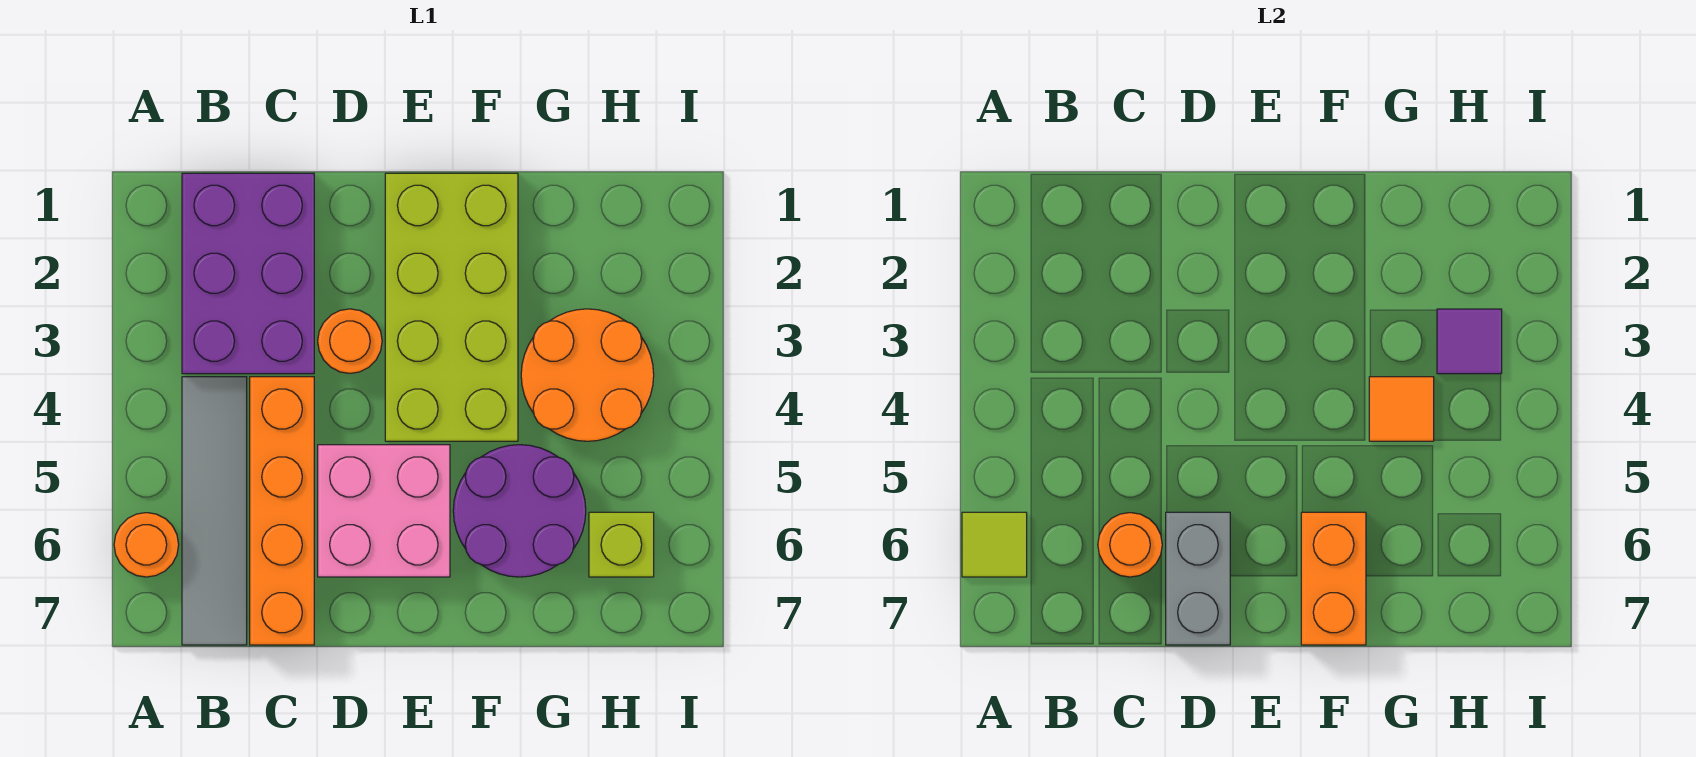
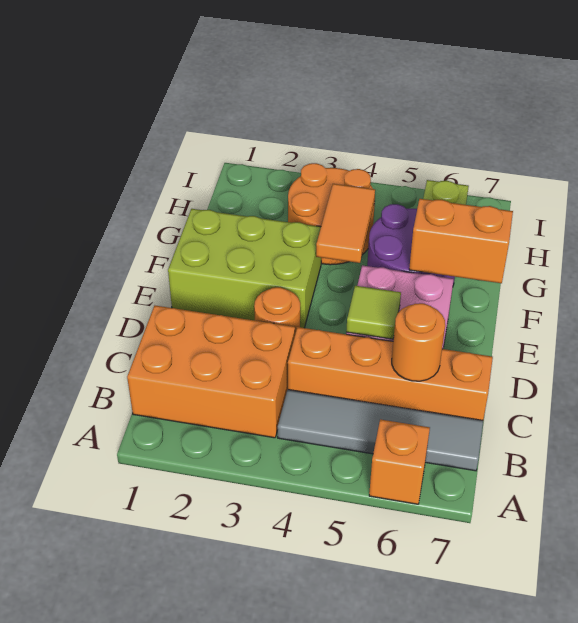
orange round brick A6 level 1 -> orange brick A6 level 1
lime tile A6 level 2 -> lime tile D5 level 2
purple brick B1:C3 level 1 -> orange brick B1:C3 level 1
grey brick D6:D7 level 2 -> none
lime brick E1:F4 level 1 -> lime brick E1:F3 level 1
orange tile G4 level 2 -> orange tile F4:G4 level 2
purple tile H3 level 2 -> none

